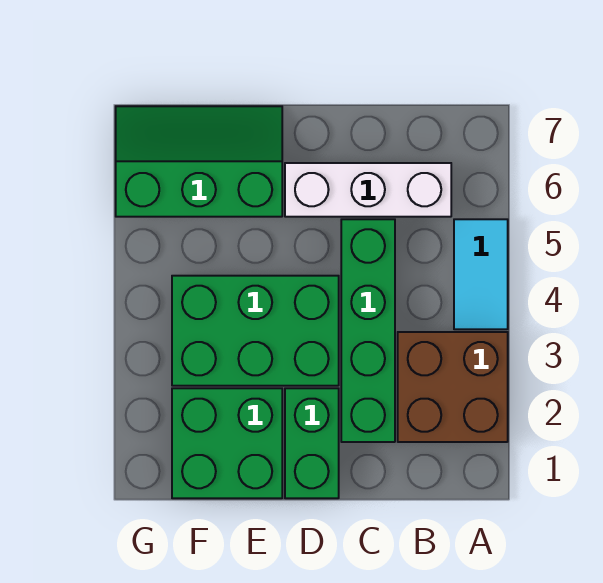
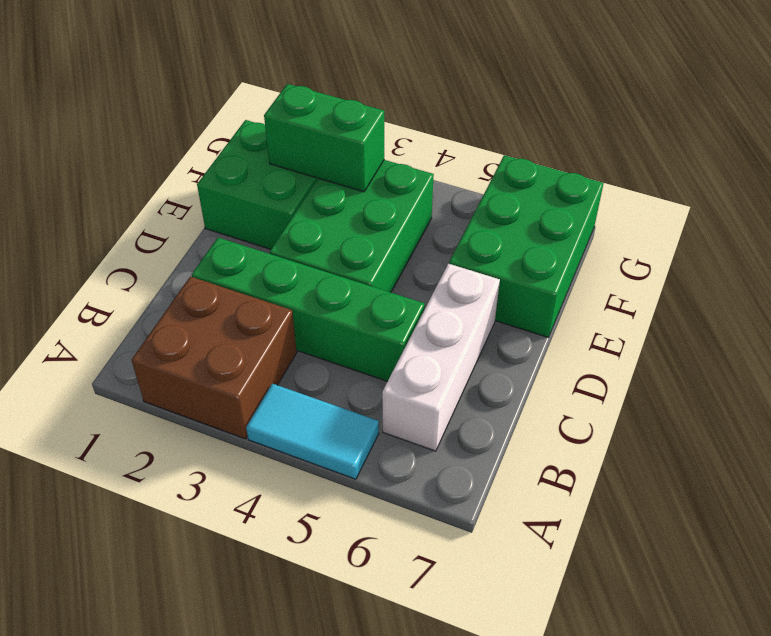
green brick D1:D2 level 1 -> green brick F2:F3 level 2
green slope E6:G7 level 1 top 6 -> green brick E6:G7 level 1

